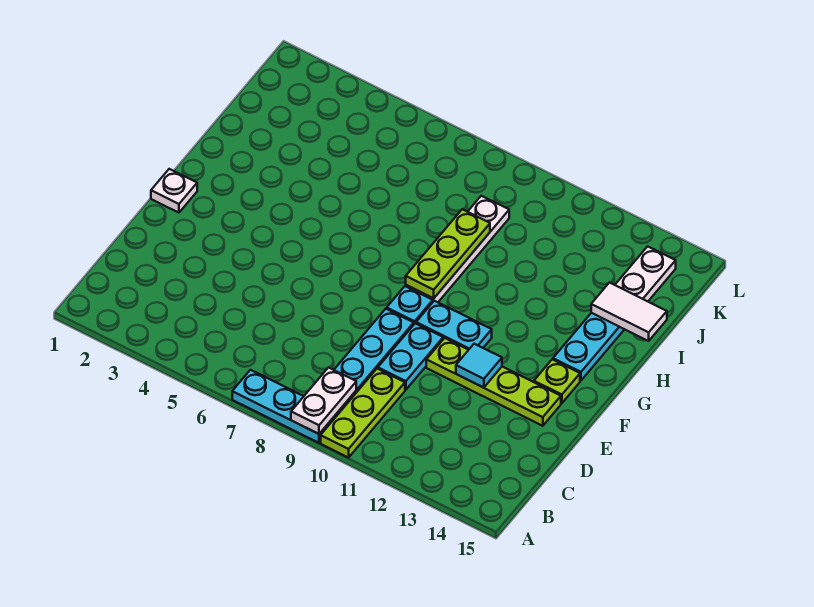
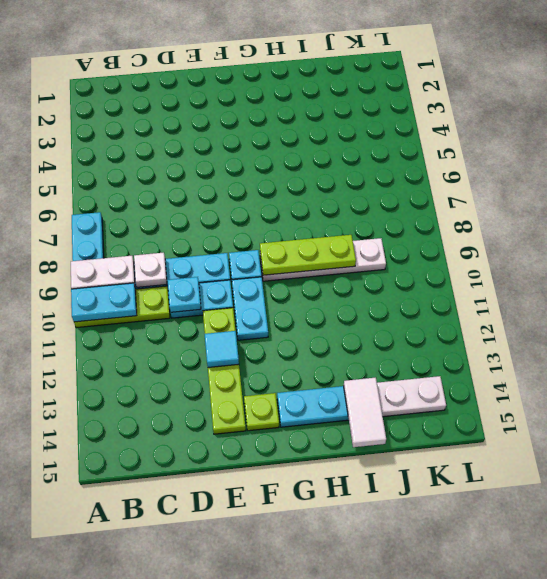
none -> cyan plate A10:B10 level 2
none -> cyan plate D10 level 2
white plate F1 level 1 -> white plate C9 level 2

